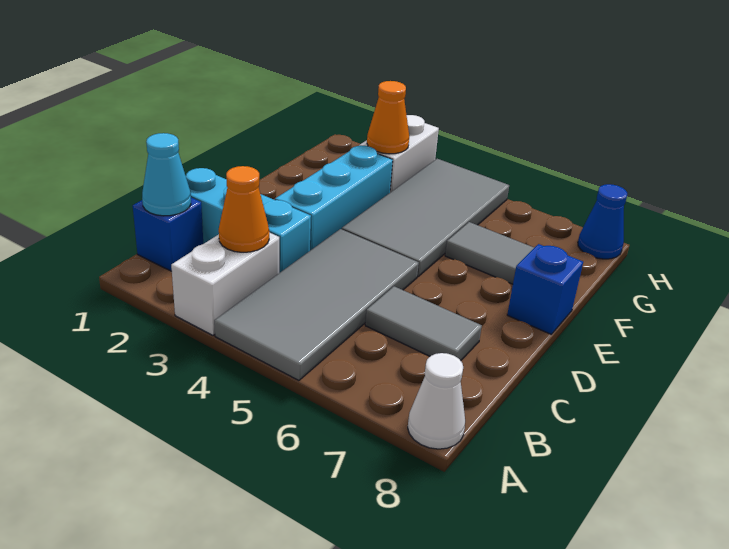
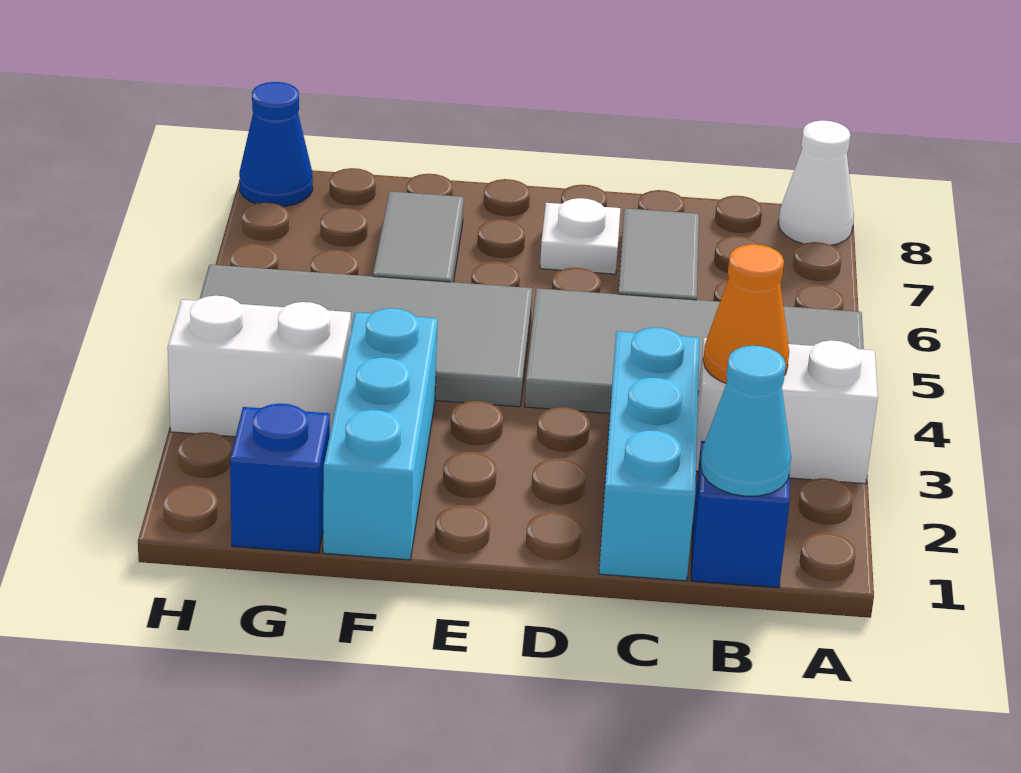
cyan brick D3:F3 level 1 -> cyan brick F1:F3 level 1
none -> white plate D7 level 1
blue brick E8 level 1 -> blue brick G1 level 1
orange cone G3 level 2 -> none

